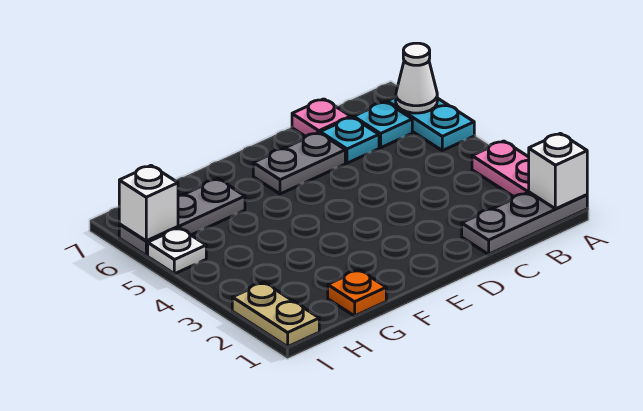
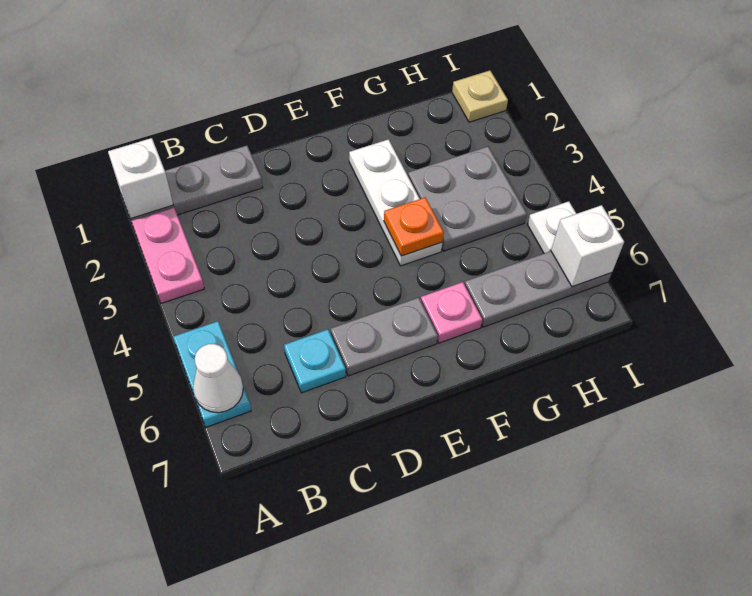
cyan plate B6 level 1 -> none
pink plate C7 level 1 -> pink plate F6 level 1
none -> white plate F2:F4 level 1
orange plate G1 level 1 -> orange plate F4 level 2
none -> grey plate G3:H4 level 1
tan plate I1:I2 level 1 -> tan plate I1 level 1

